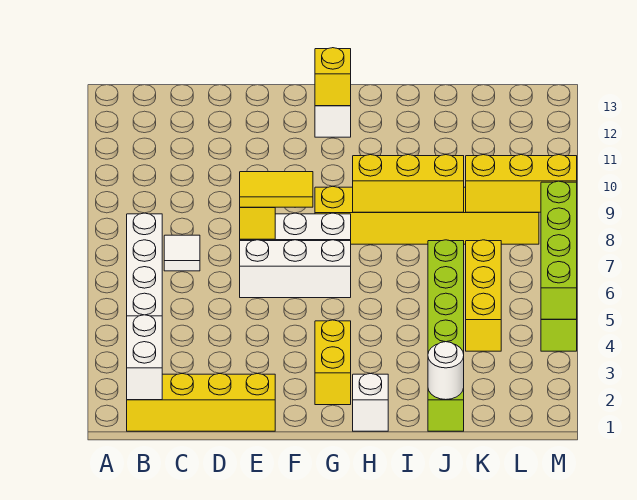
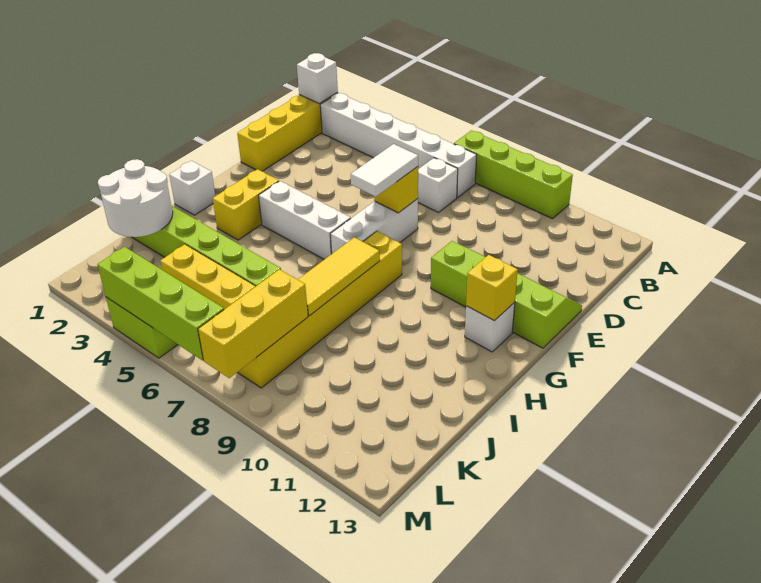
none -> lime brick A7:A10 level 1
white brick B1:B2 level 2 -> white brick B1 level 2
white tile C7 level 1 -> white brick C7 level 1
white brick E6:G6 level 1 -> white brick G4:G6 level 1
yellow tile E7:F7 level 3 -> white tile E7:F7 level 3
none -> lime slope E10:F13 level 1 top F
yellow brick G2:G3 level 1 -> yellow brick G3:H3 level 1
yellow brick H8:J8 level 2 -> yellow tile H8:J8 level 2
white round brick J1 level 2 -> white round brick J1:K2 level 2

